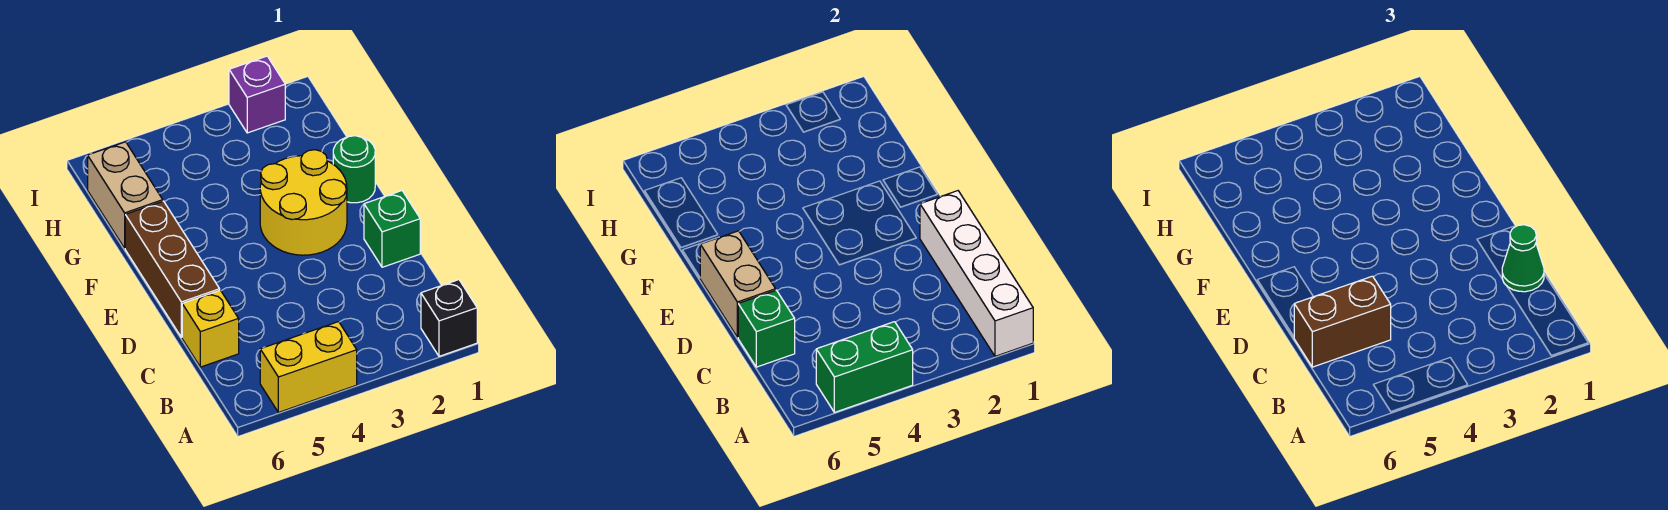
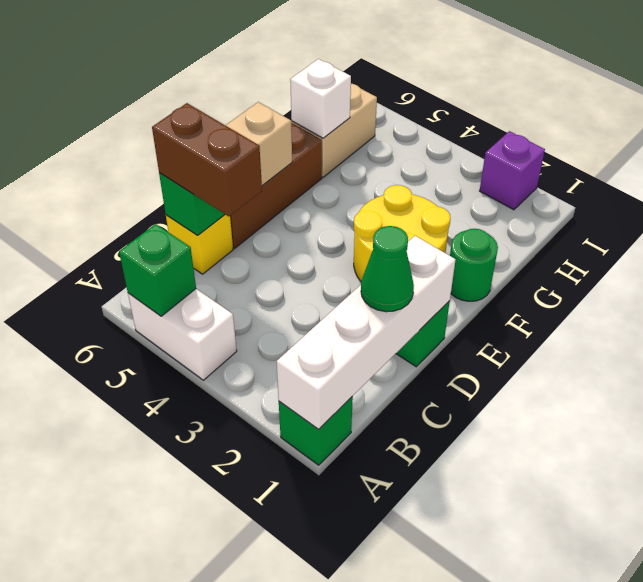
black brick A1 level 1 -> green brick A1 level 1
yellow brick A4:A5 level 1 -> white brick A4:A5 level 1
green brick A4:A5 level 2 -> green brick A5 level 2
none -> white brick G6 level 2

